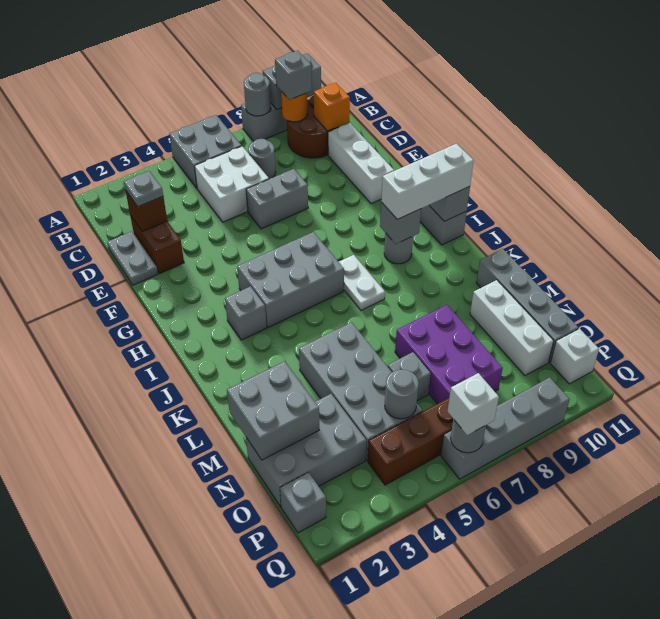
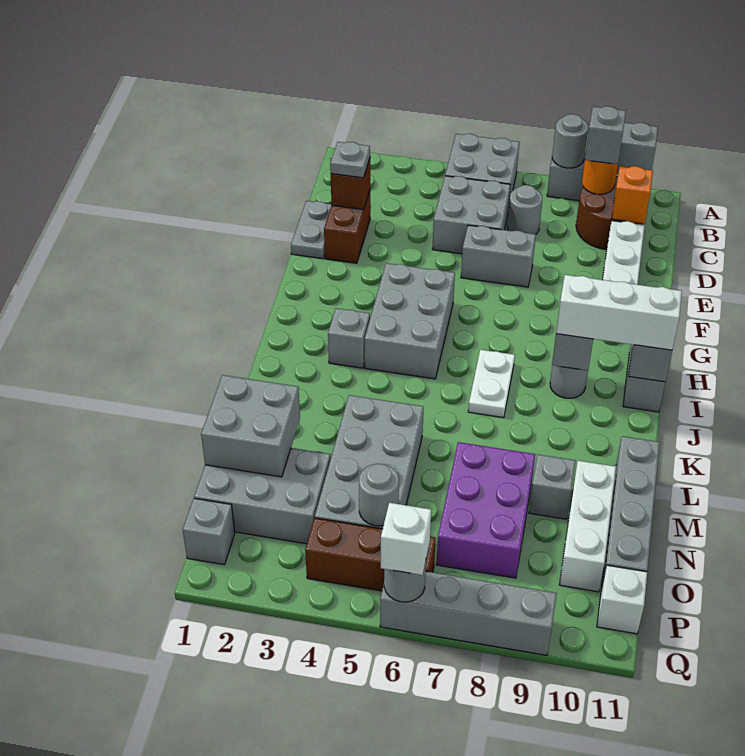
white brick C5:D6 level 1 -> grey brick C5:D6 level 1
grey brick H4:I6 level 1 -> grey brick G4:I5 level 1
grey brick N6 level 1 -> grey brick M9 level 1

